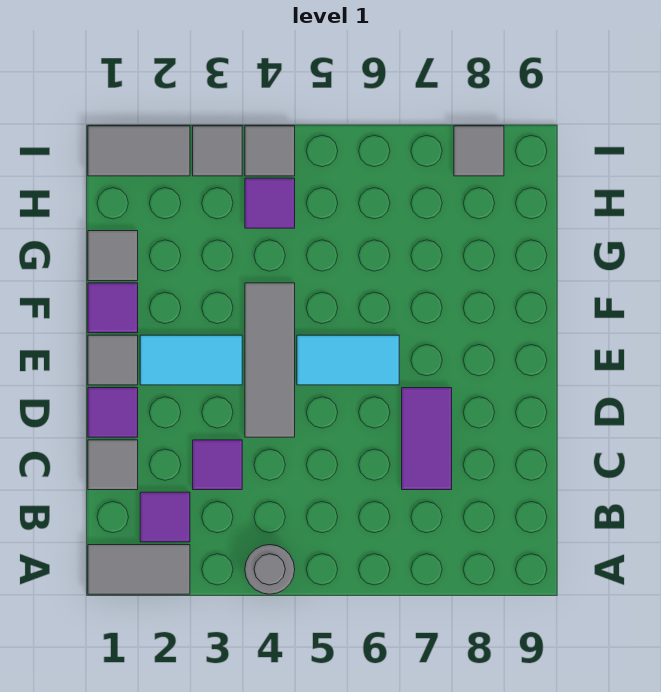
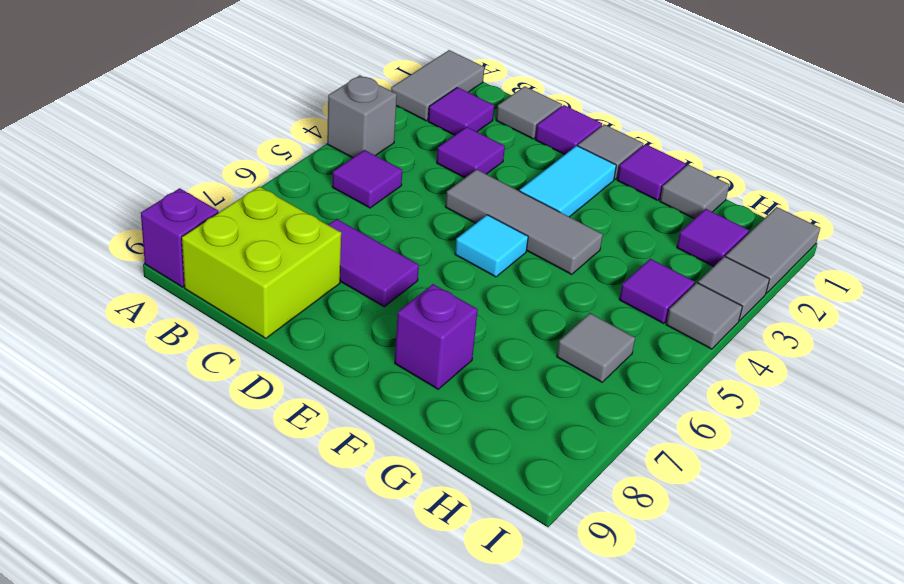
grey round brick A4 level 1 -> grey brick A4 level 1
none -> purple brick A9 level 1
none -> purple tile B5 level 1
none -> lime brick B8:C9 level 1
cyan tile E5:E6 level 1 -> cyan tile E5 level 1
none -> purple brick F8 level 1
none -> purple tile H2 level 1
grey tile I8 level 1 -> grey tile H6 level 1

